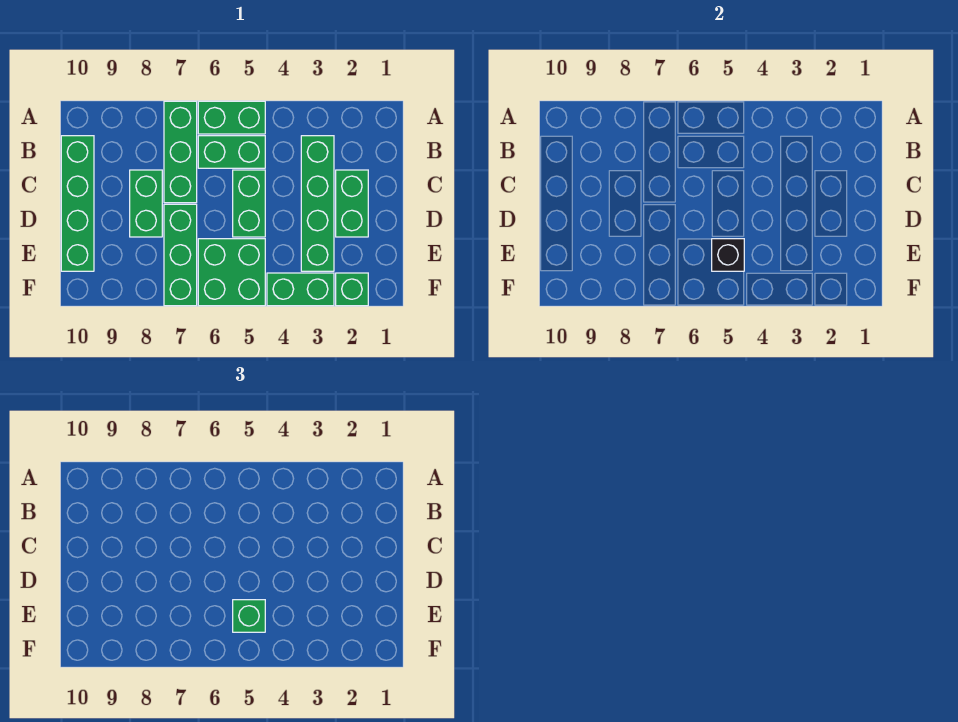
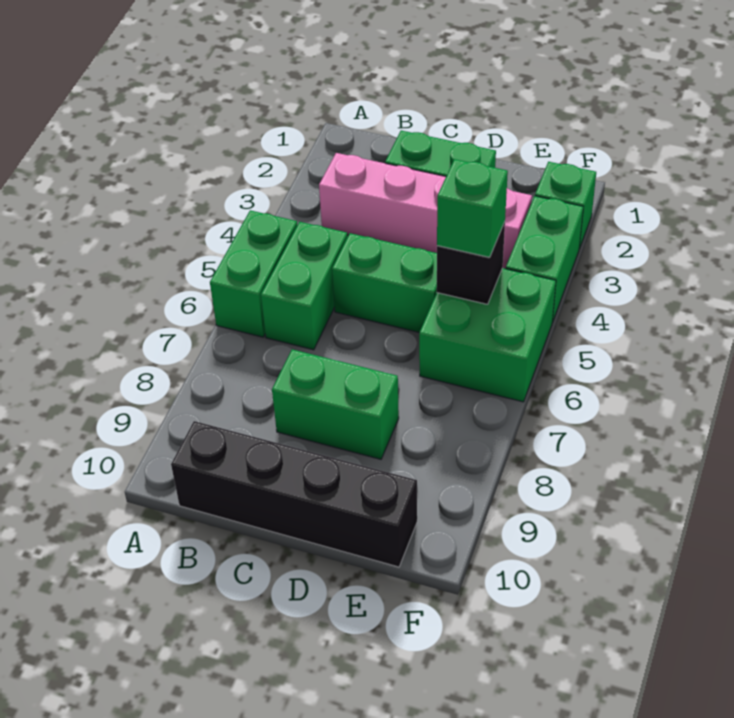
green brick A7:C7 level 1 -> none
green brick B3:E3 level 1 -> pink brick B3:E3 level 1
green brick B10:E10 level 1 -> black brick B10:E10 level 1
green brick D7:F7 level 1 -> none

